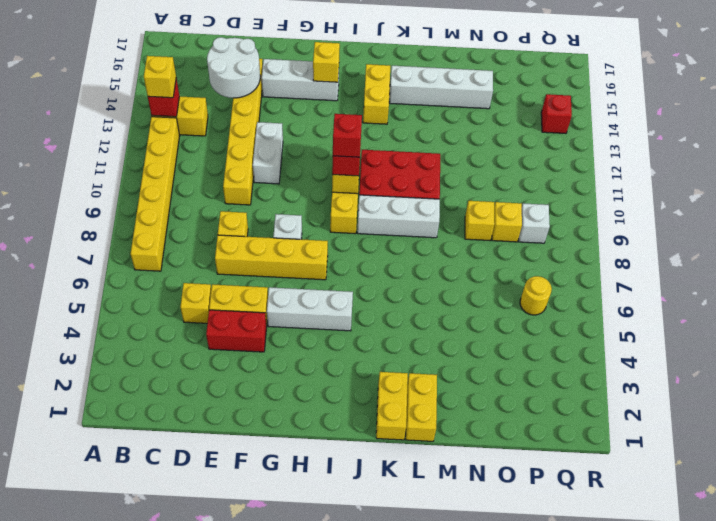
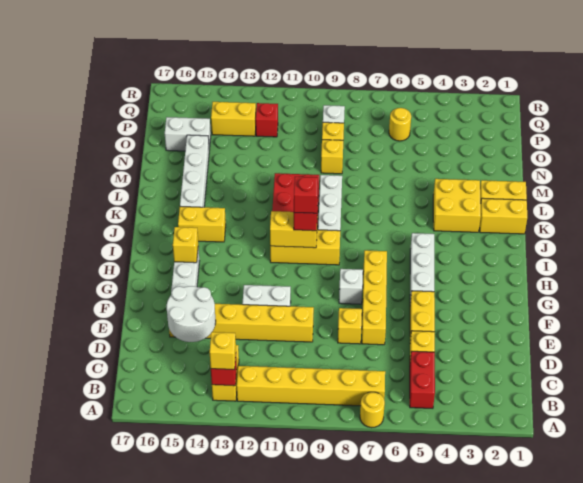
none -> yellow round brick A7 level 1
red brick E4:F4 level 1 -> red brick B5:C5 level 1
none -> yellow brick K3:L4 level 1
none -> white brick O15:O16 level 1
none -> yellow brick P13:P14 level 1
red brick Q14 level 1 -> red brick P12 level 1

